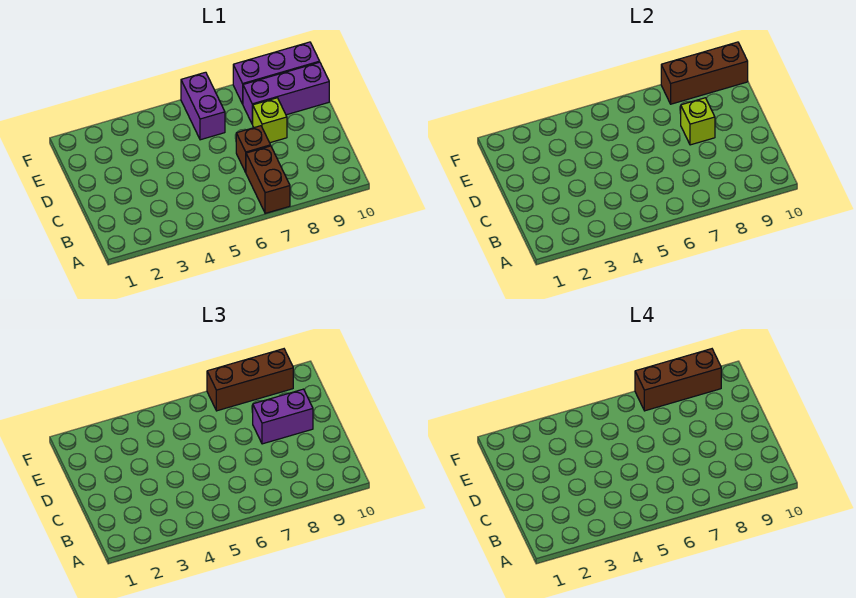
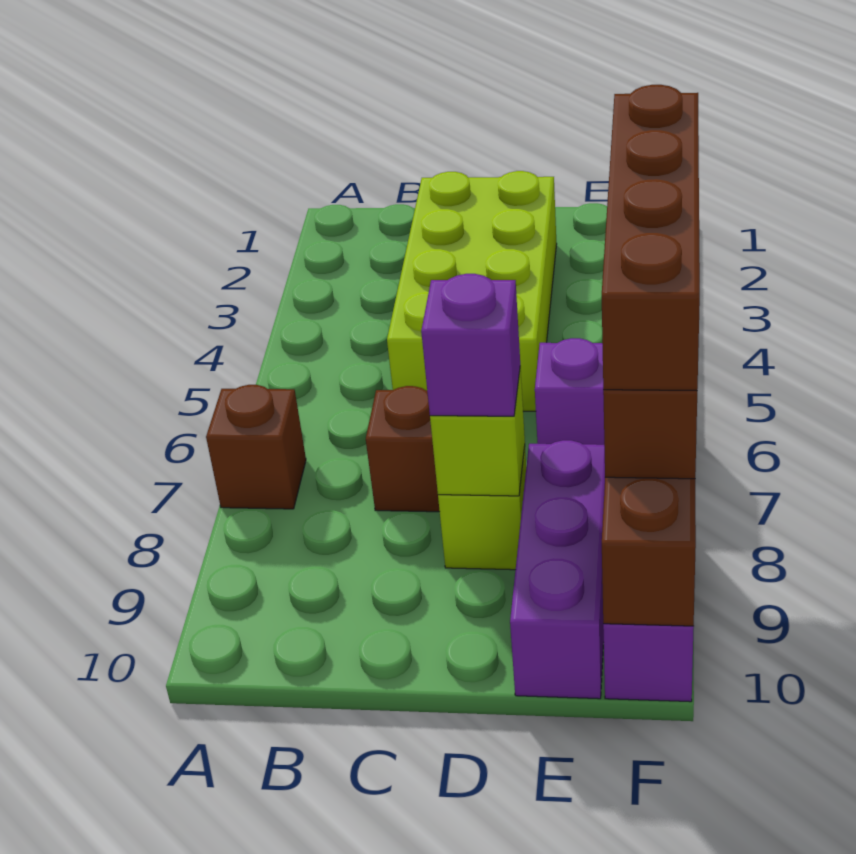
brown brick A7:B7 level 1 -> brown brick A7 level 1
none -> lime brick C2:D5 level 1
purple brick D8:D9 level 3 -> purple brick D8 level 3
brown brick F7:F9 level 4 -> brown brick F6:F9 level 4

